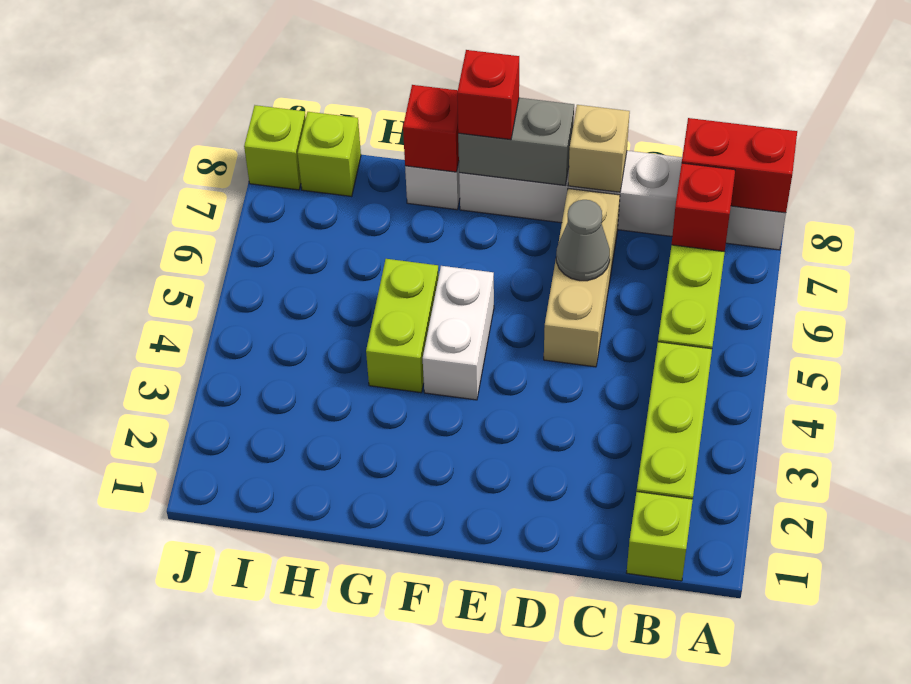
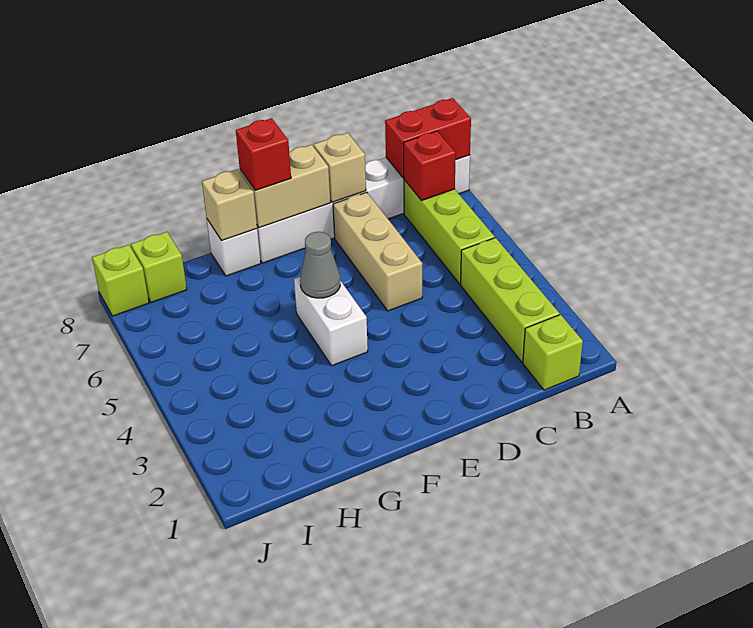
grey cone D6 level 2 -> grey cone F5 level 2
grey brick E8:F8 level 2 -> tan brick E8:F8 level 2
lime brick G4:G5 level 1 -> none
red brick G8 level 2 -> tan brick G8 level 2

